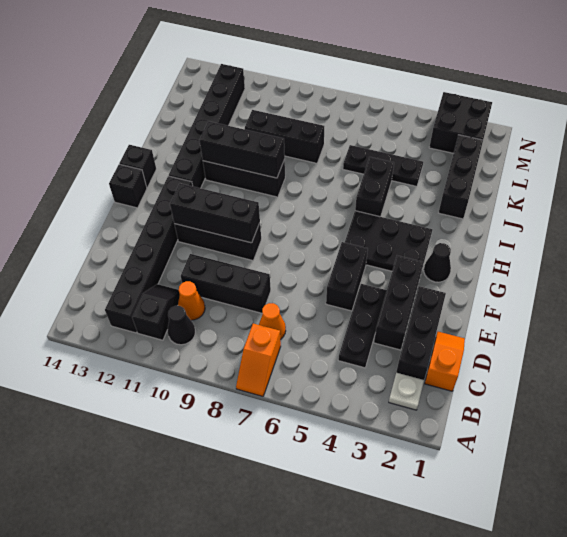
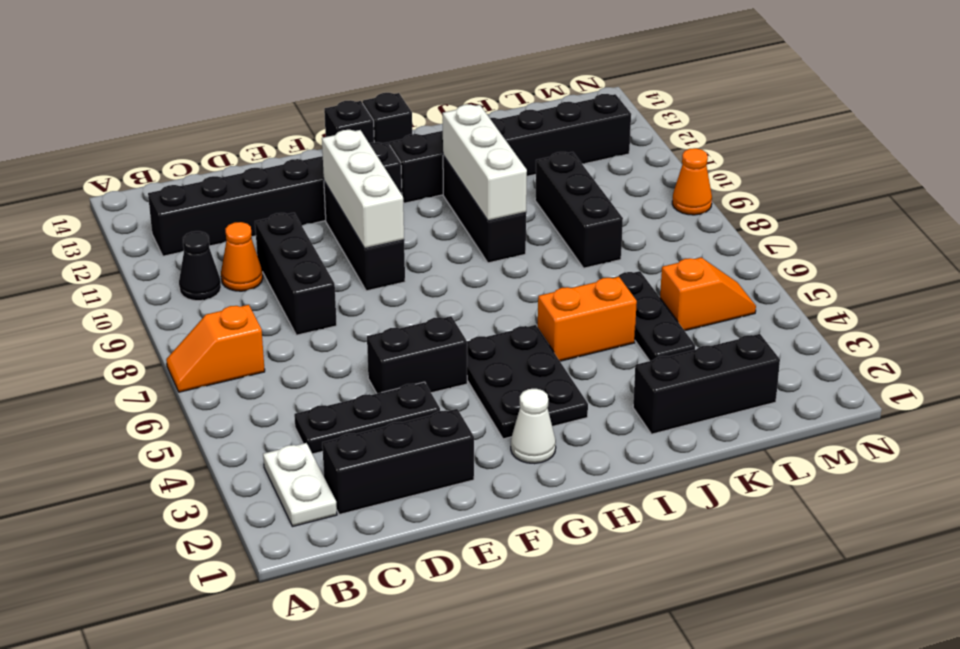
white plate B2 level 1 -> white plate B2:B3 level 1
black slope B11:C11 level 1 top B -> none
orange slope C1:D1 level 1 top C -> orange slope L5:M5 level 1 top L
orange cone C7 level 1 -> orange cone N9 level 1
black brick D3:F3 level 1 -> none
black brick F9:F11 level 2 -> white brick F9:F11 level 2
black cone G2 level 1 -> white cone G2 level 1
black brick I5:J5 level 1 -> orange brick I5:J5 level 1
black brick I9:I11 level 2 -> white brick I9:I11 level 2
black brick M2:N3 level 1 -> none

